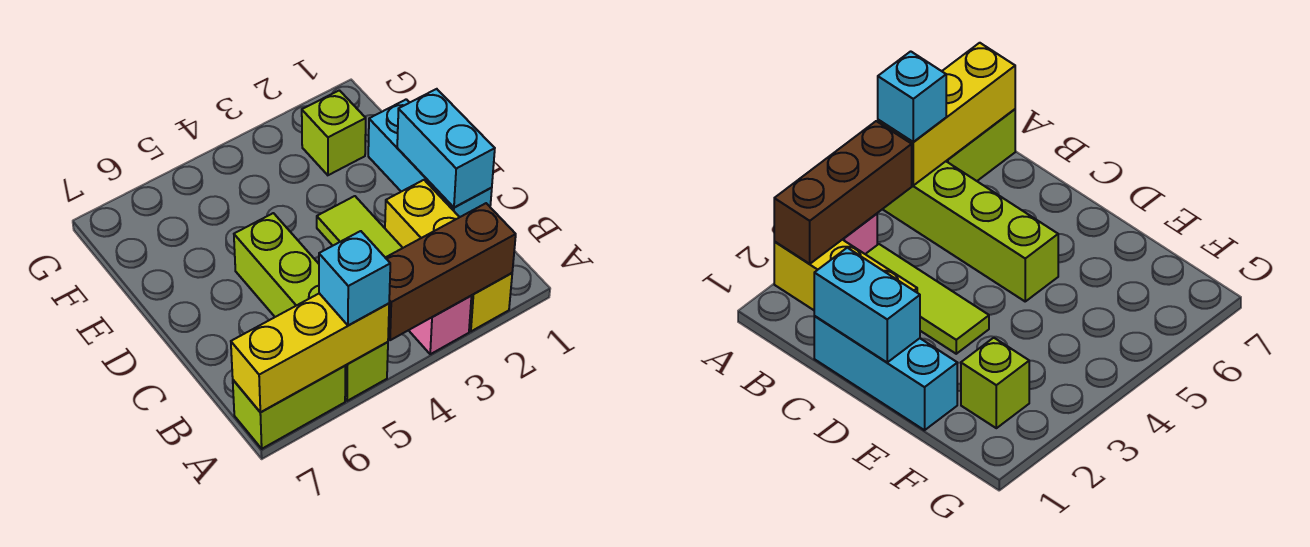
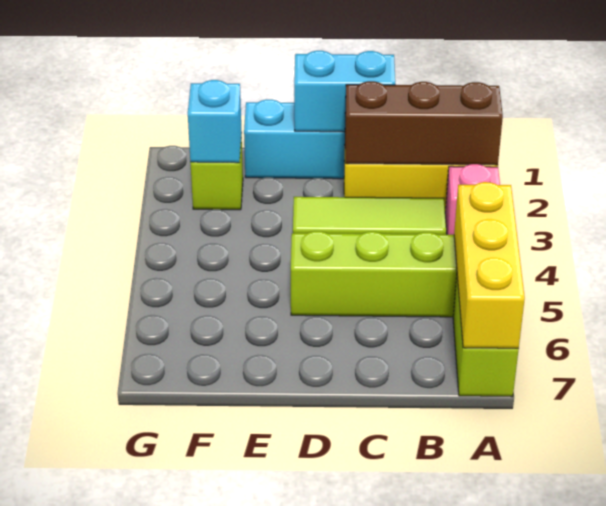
brown brick A2:A4 level 2 -> brown brick A2:C2 level 2
cyan brick A5 level 3 -> cyan brick F2 level 2

